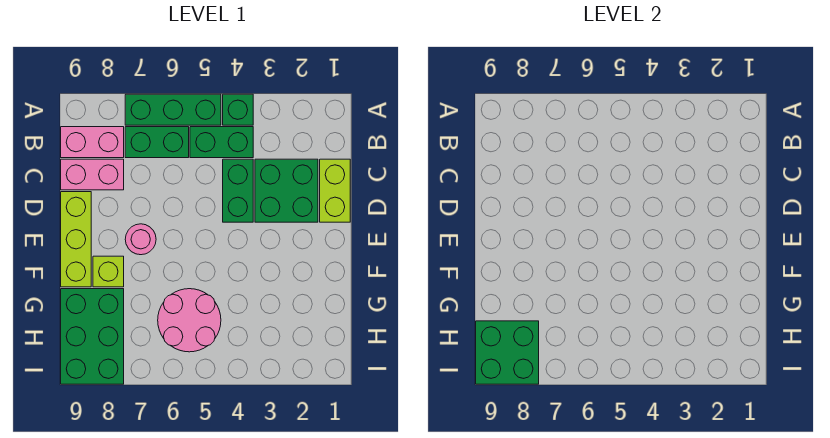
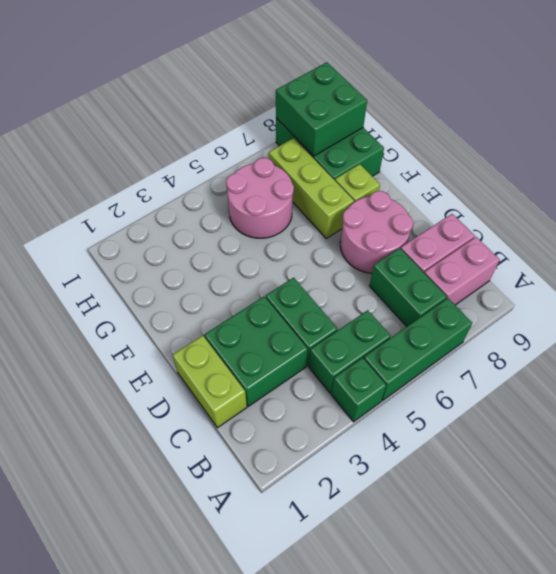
green brick B6:B7 level 1 -> green brick B7:C7 level 1
lime brick D9:F9 level 1 -> lime brick F7:H7 level 1
pink round brick E7 level 1 -> pink round brick D7:E8 level 1

